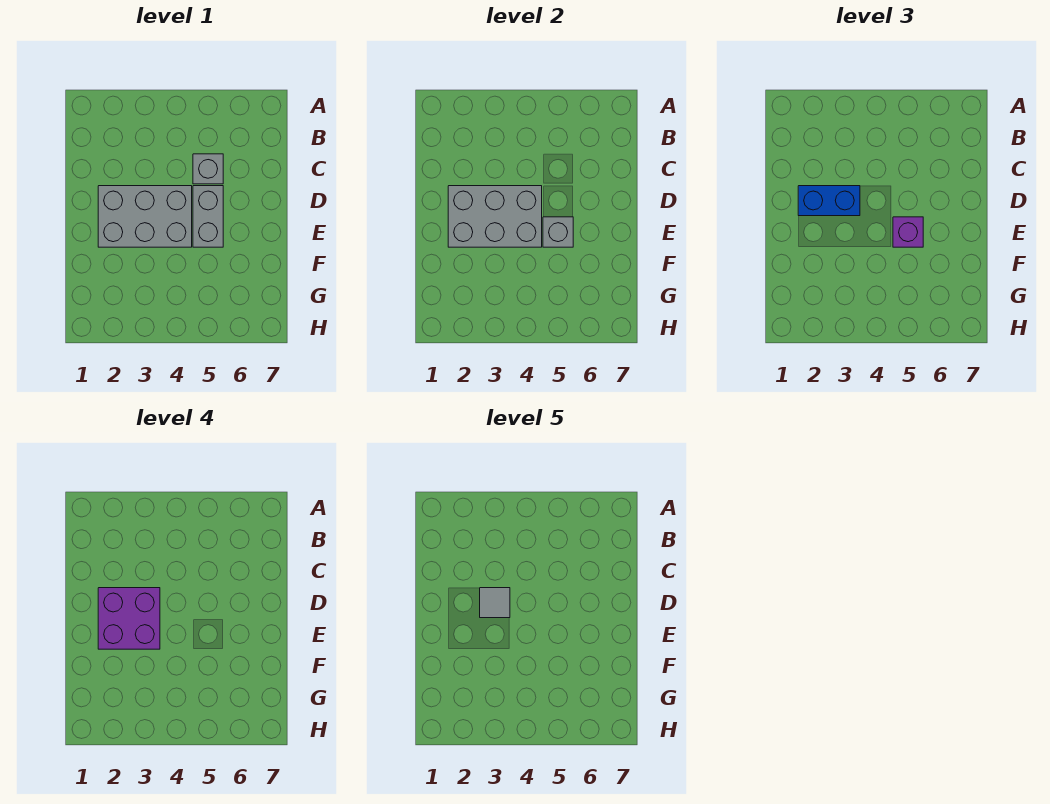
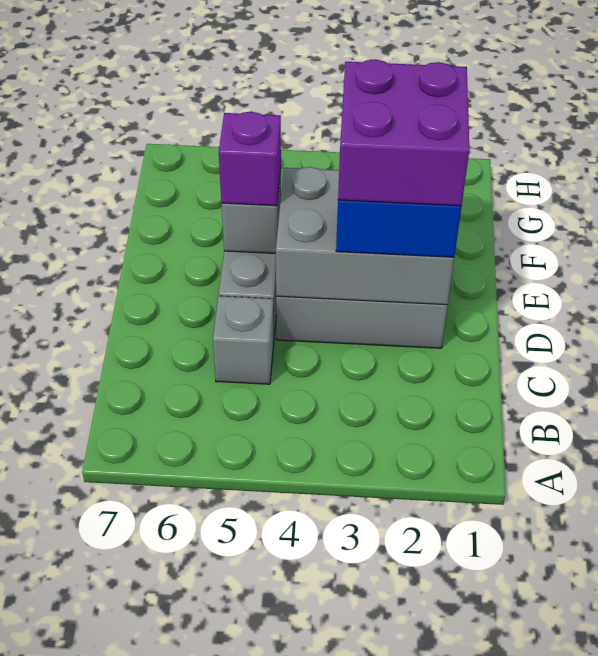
grey tile D3 level 5 -> none

